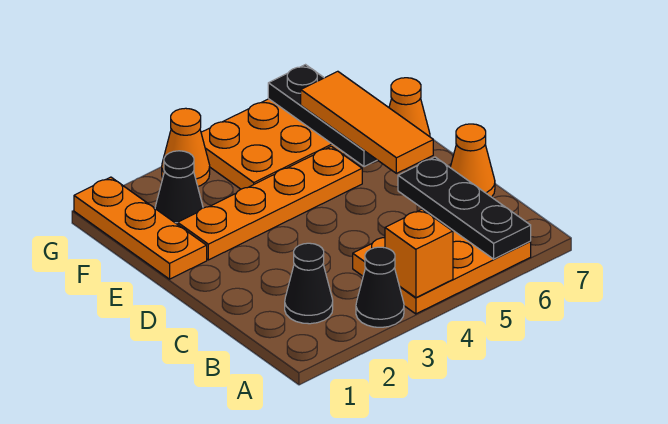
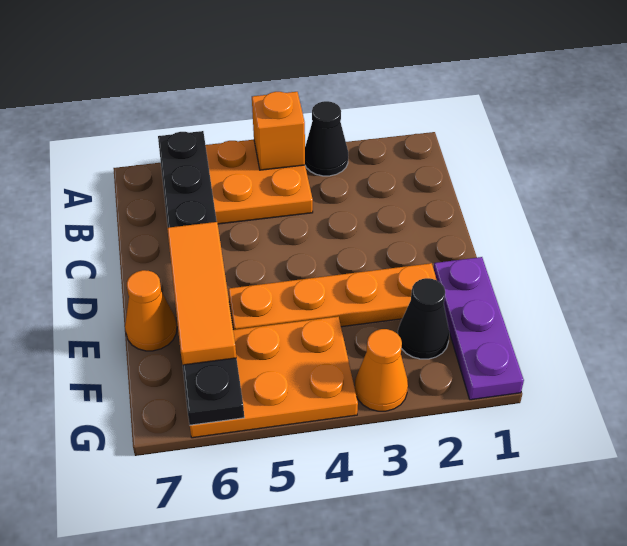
black cone B2 level 1 -> none
orange cone C7 level 1 -> none
orange plate E1:G1 level 1 -> purple plate E1:G1 level 1

